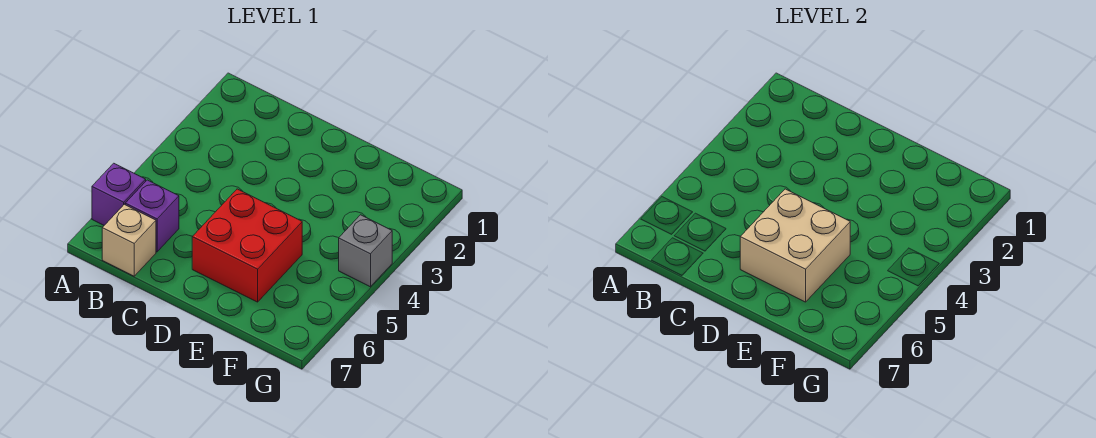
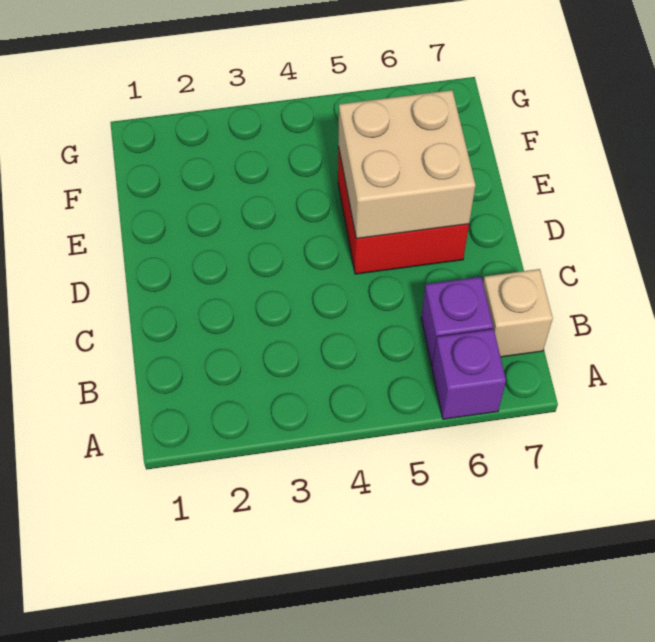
grey brick G4 level 1 -> none

